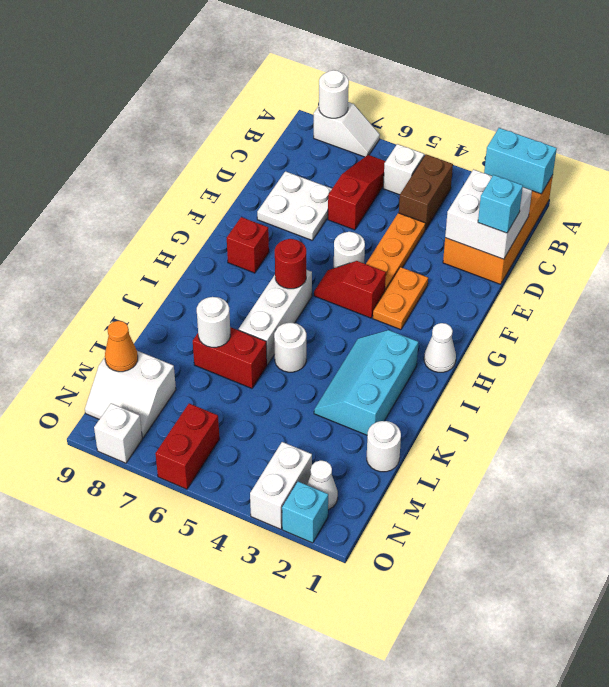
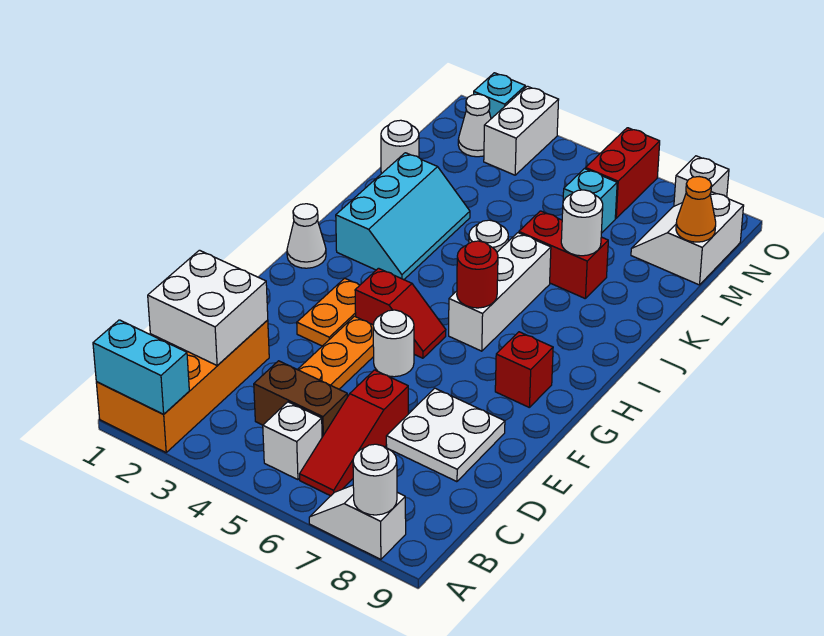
brown brick B4:C4 level 1 -> brown brick C4:C5 level 1
cyan brick D1 level 3 -> cyan brick M6 level 1
white slope M8:N9 level 1 top M -> white slope M8:N9 level 1 top 9

